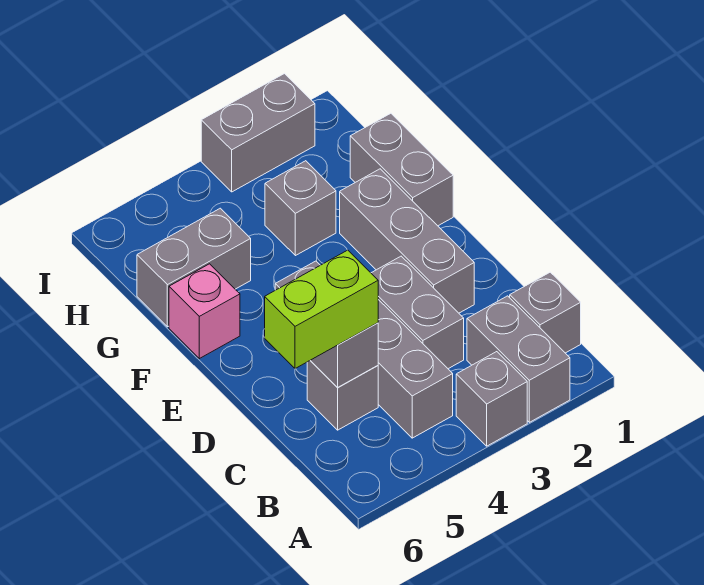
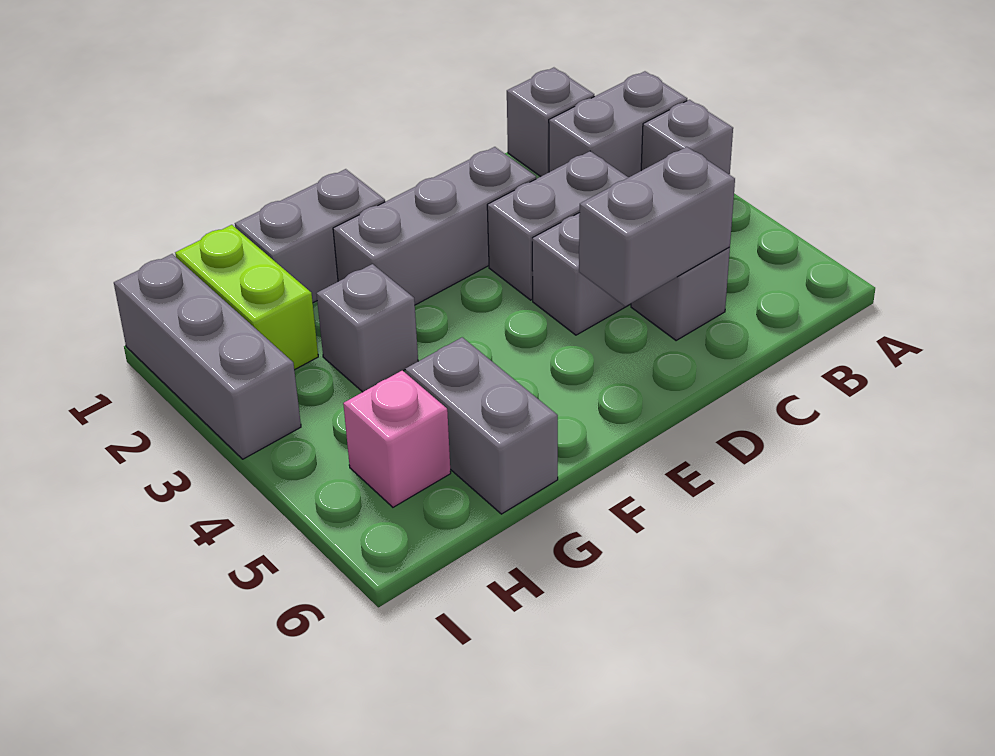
lime brick C5:C6 level 3 -> lime brick H1:H2 level 1
pink brick F6 level 1 -> pink brick H5 level 1
grey brick I2:I3 level 1 -> grey brick I1:I3 level 1

